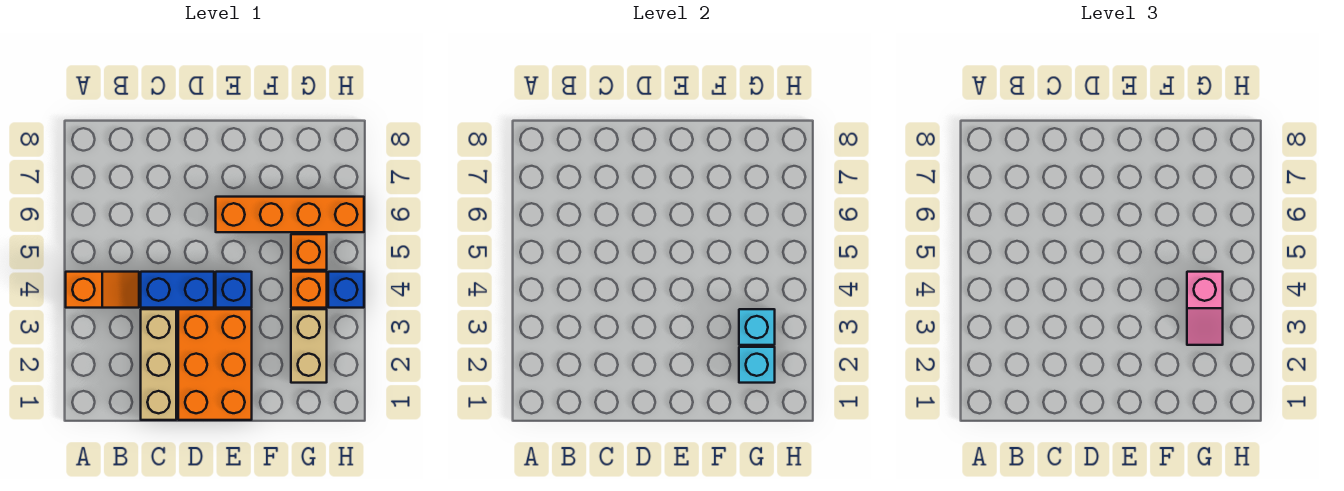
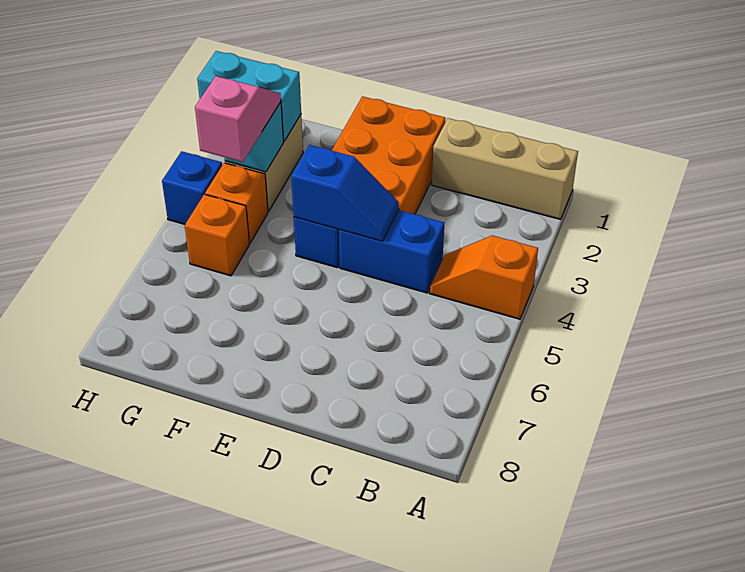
tan brick C1:C3 level 1 -> tan brick A1:C1 level 1
none -> blue slope D4:E4 level 2 top E
orange brick E6:H6 level 1 -> none
cyan brick G2 level 2 -> cyan brick G2:H2 level 2

